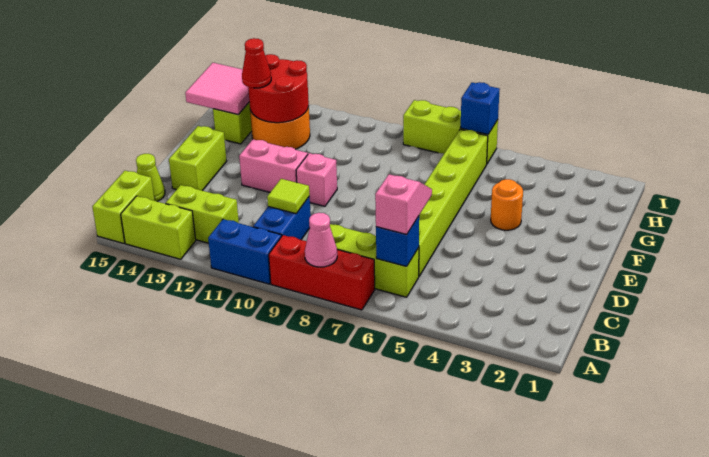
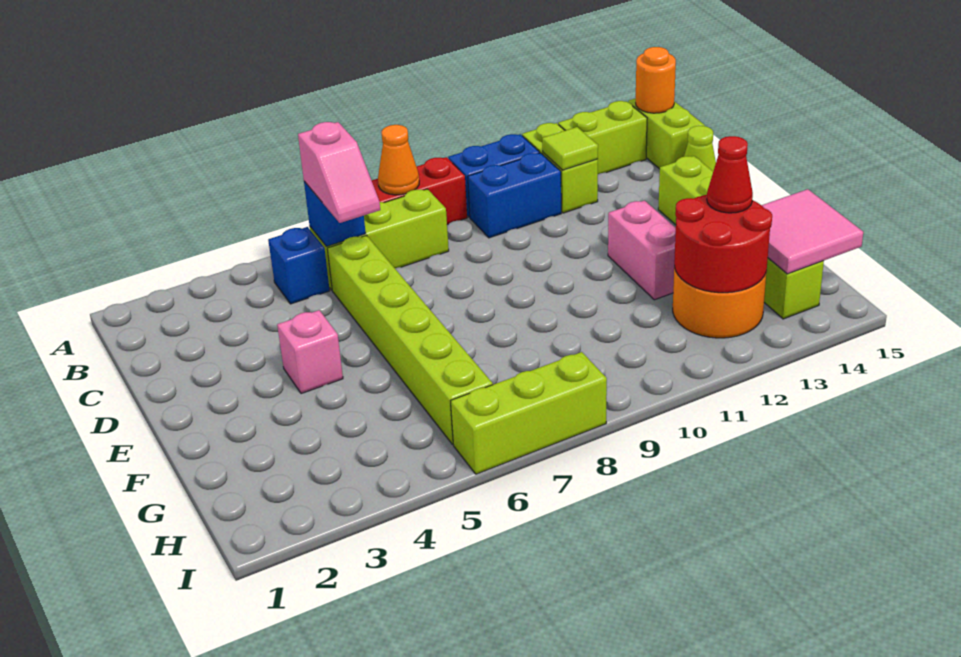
pink cone A8 level 2 -> orange cone A8 level 2
blue brick B10:C10 level 1 -> blue brick B10:B11 level 1
lime brick B12:B13 level 1 -> lime brick A12:B12 level 1
lime tile C10 level 2 -> lime tile B12 level 2
pink brick E10 level 1 -> pink brick E4 level 1
pink brick E11:E12 level 1 -> pink brick E12:F12 level 1
orange round brick F4 level 1 -> orange round brick A15 level 2
blue brick I6 level 2 -> blue brick B5 level 1

